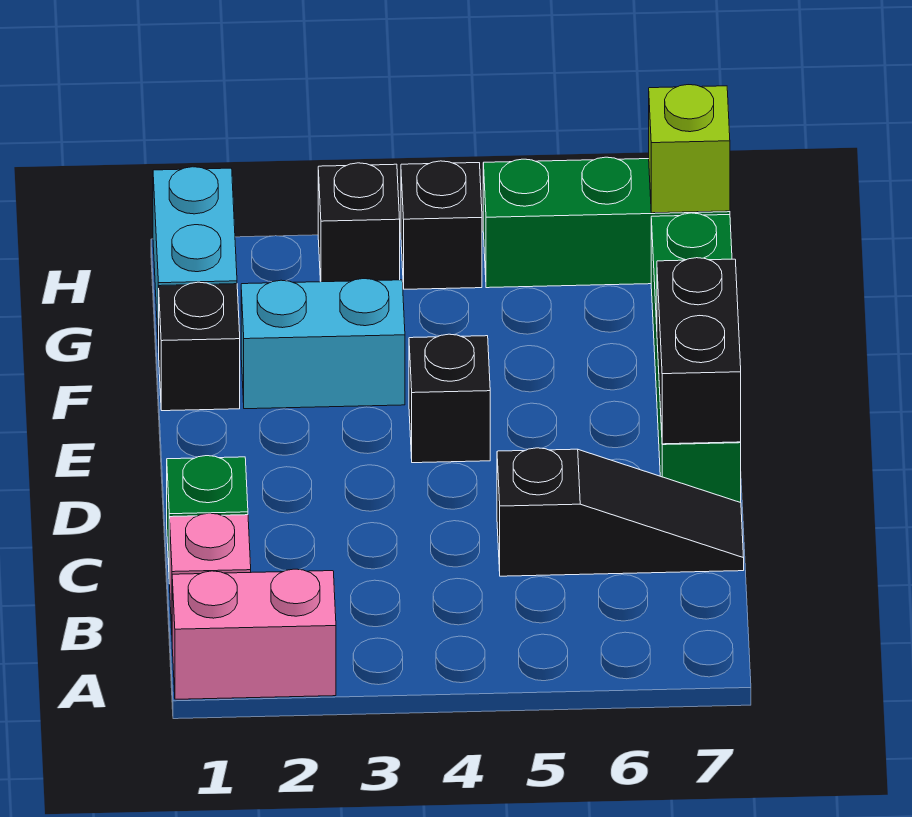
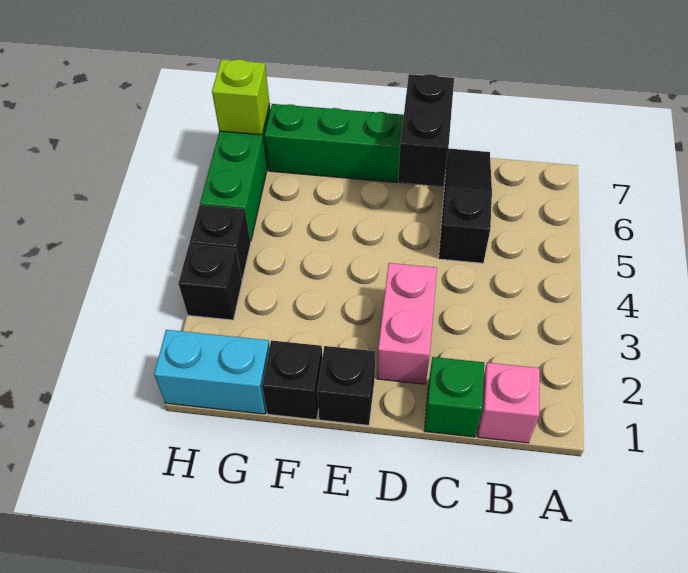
pink brick A1:A2 level 1 -> pink brick D2:D3 level 1
black brick D7:E7 level 2 -> black brick D6:D7 level 2
black brick E4 level 1 -> black brick E1 level 1
cyan brick F2:F3 level 1 -> none

